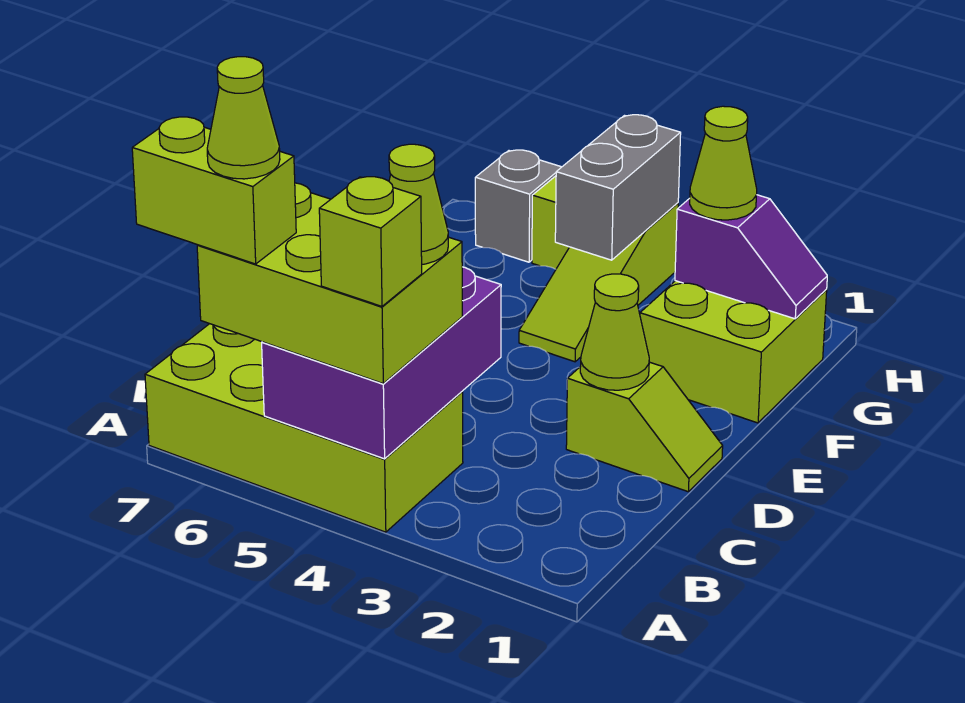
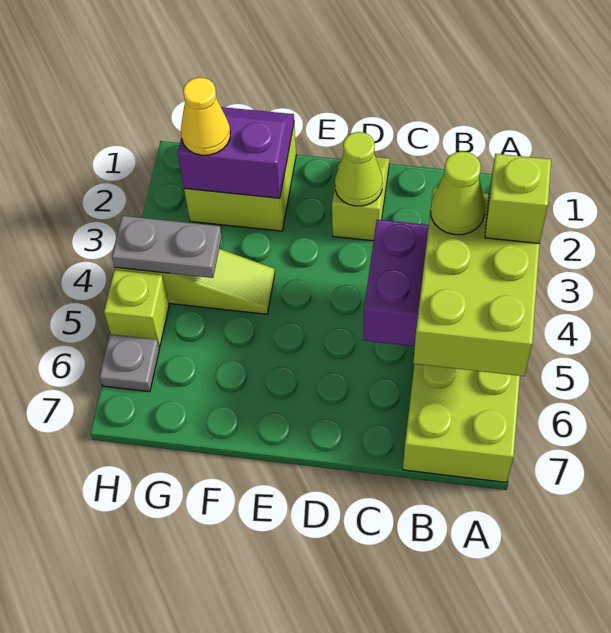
lime brick A6:A7 level 4 -> none
lime cone A6 level 5 -> none
purple slope G1:G2 level 2 top 2 -> purple slope F1:G2 level 2 top 2
lime cone G2 level 3 -> yellow cone G2 level 3
grey brick G4:H4 level 2 -> grey plate G4:H4 level 2
grey brick H6 level 1 -> grey plate H6 level 1

